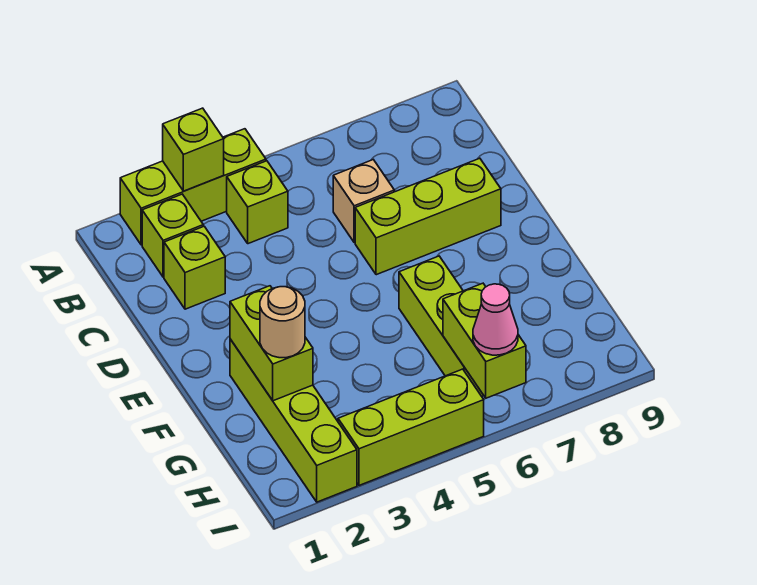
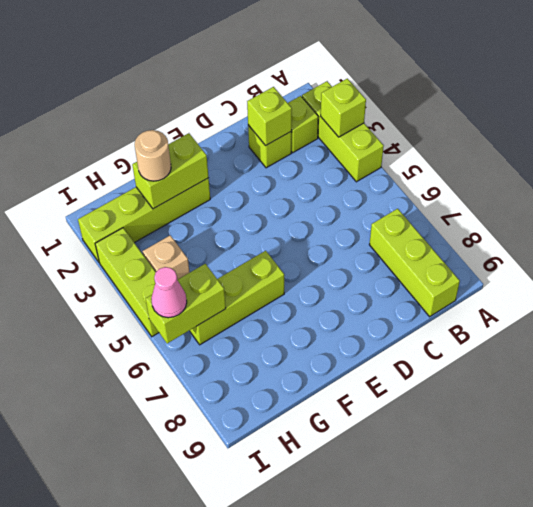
lime brick B4 level 1 -> lime brick C2 level 2
tan brick C6 level 1 -> tan brick H4 level 1
lime brick D6:D8 level 1 -> lime brick B7:B9 level 1

